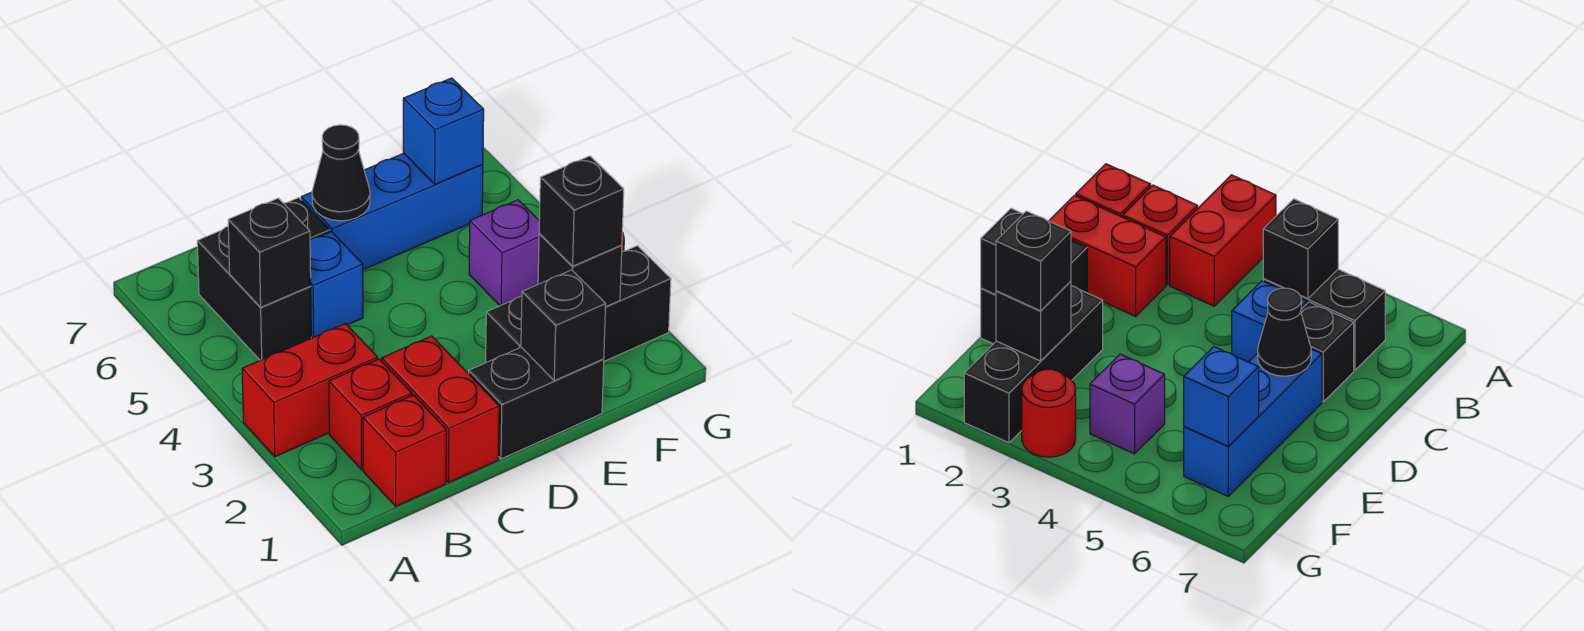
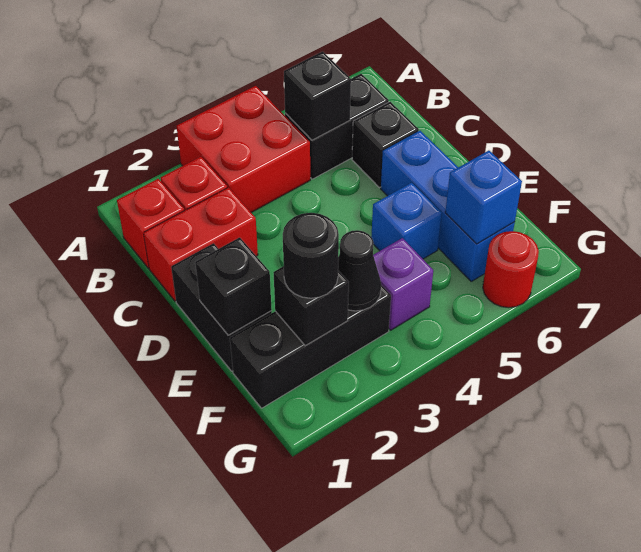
red brick A3:B3 level 1 -> red brick A3:B4 level 1
blue brick C5 level 1 -> blue brick E5 level 1
black cone D6 level 2 -> black cone F3 level 2
black brick E2:G2 level 1 -> black brick F1:F3 level 1
black brick F2 level 3 -> black round brick F2 level 3
red round brick G3 level 1 -> red round brick G6 level 1

